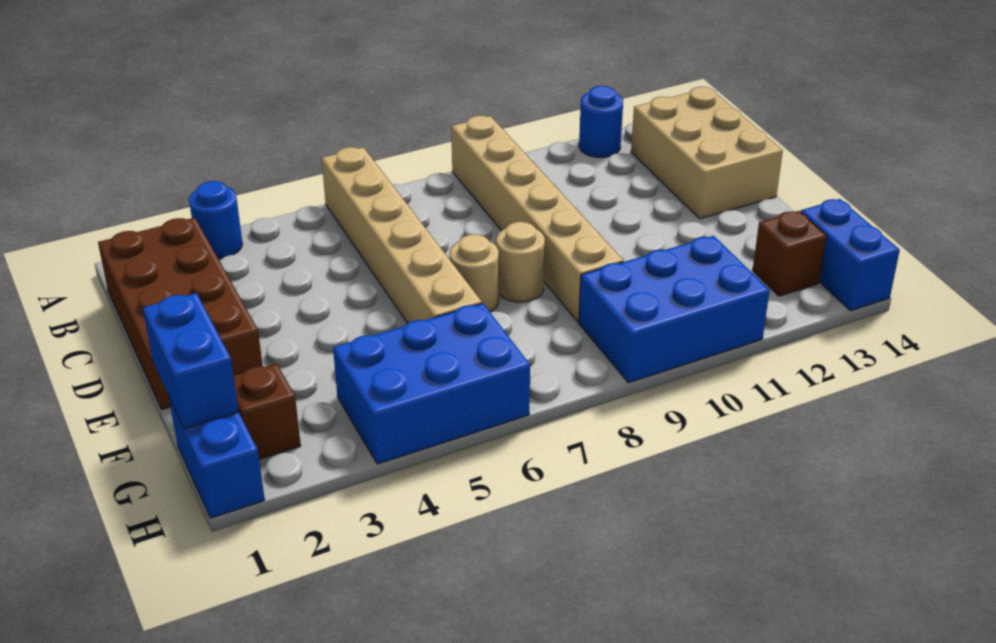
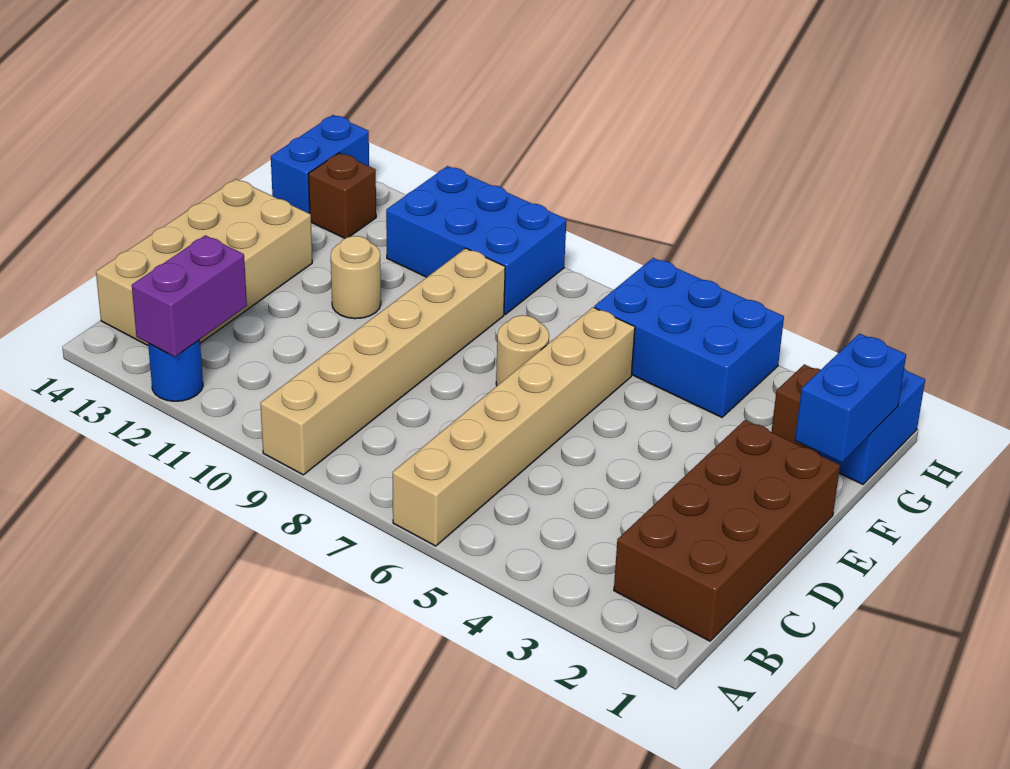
blue round brick A3 level 1 -> none
none -> purple brick A12:B12 level 2
tan brick B13:D14 level 1 -> tan brick B13:E14 level 1
tan round brick E8 level 1 -> tan round brick E11 level 1

